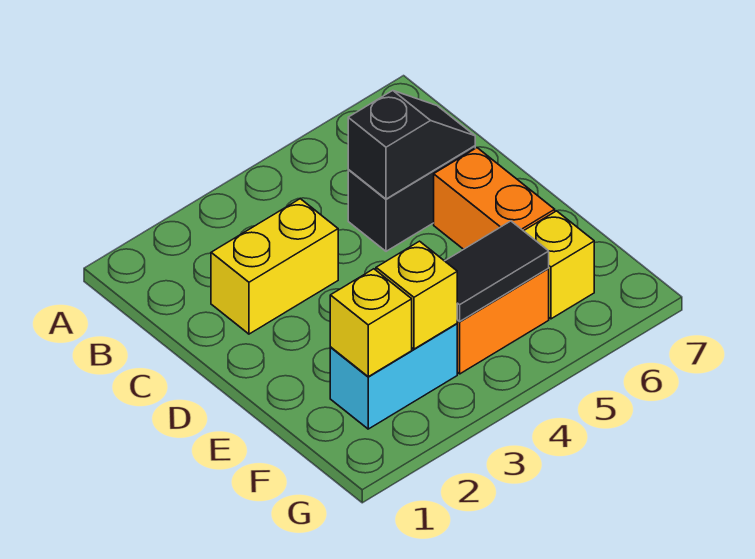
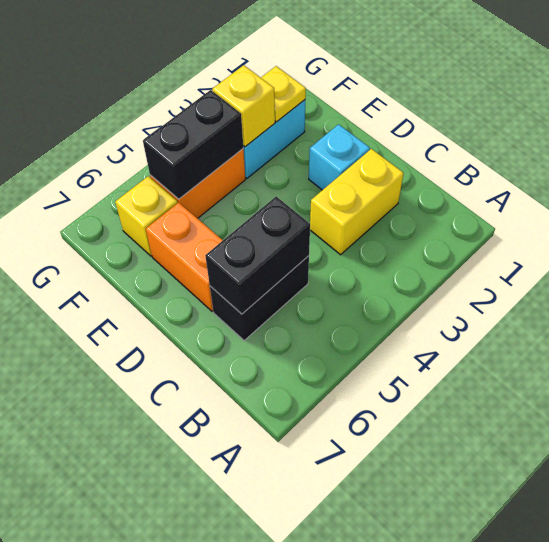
black slope C5:C6 level 2 top 5 -> black brick C5:C6 level 2
none -> cyan brick D2 level 1
yellow brick F2 level 2 -> yellow plate F2 level 2
black tile F4:F5 level 2 -> black brick F4:F5 level 2

